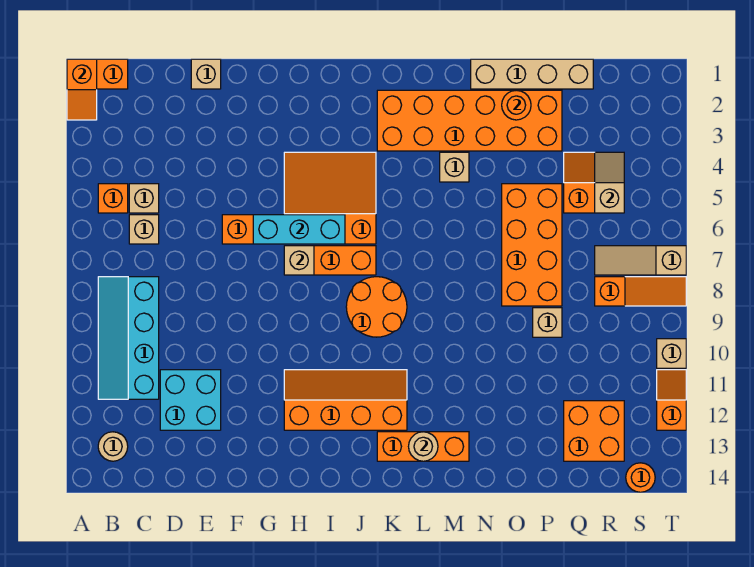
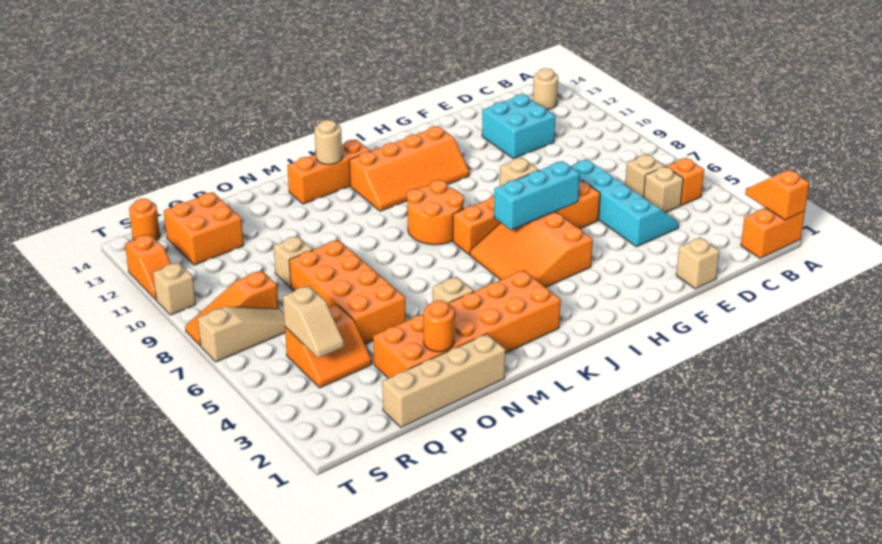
cyan slope B8:C11 level 1 top C -> cyan slope D4:E7 level 1 top E
orange slope H4:J6 level 1 top 6 -> orange slope H4:J6 level 1 top H

